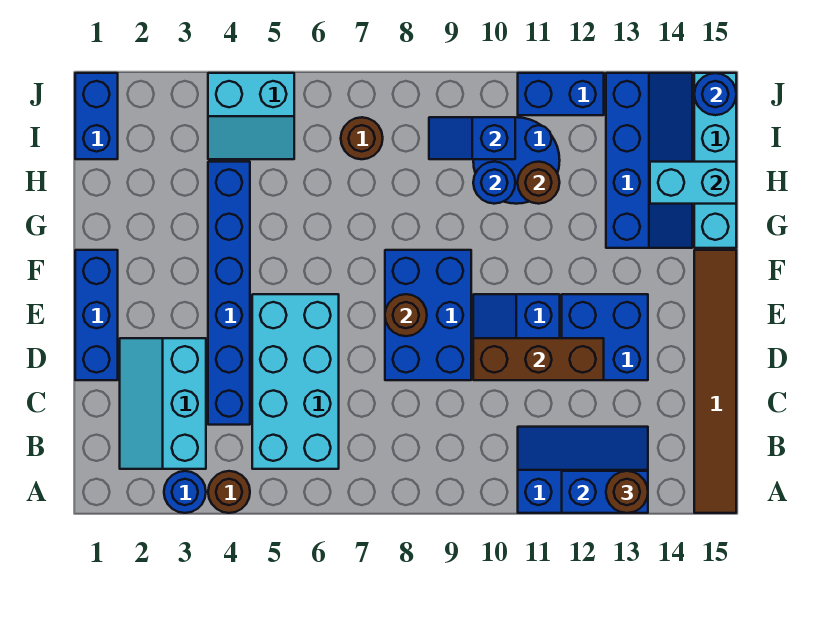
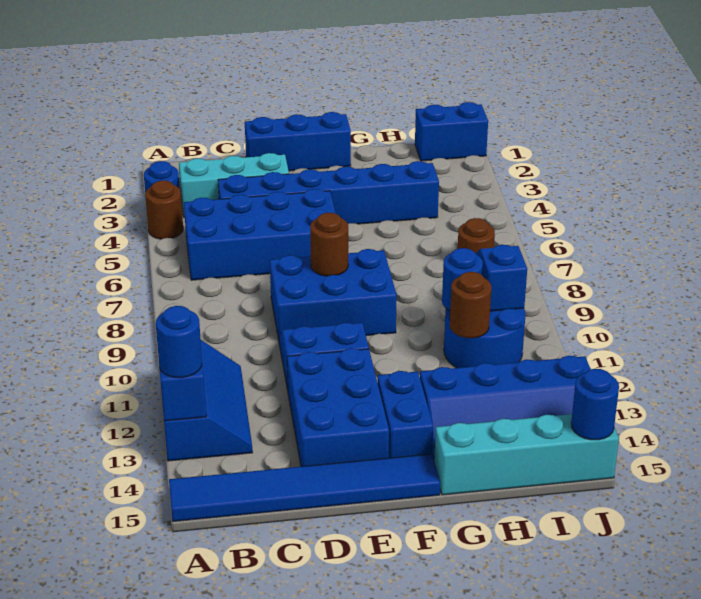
brown round brick A13 level 3 -> blue round brick A13 level 3
brown tile A15:F15 level 1 -> blue tile A15:F15 level 1
cyan brick B5:E6 level 1 -> blue brick B5:E6 level 1
brown brick D10:D12 level 2 -> none
blue brick D12:E13 level 1 -> blue brick D12:E14 level 1
cyan brick H14:H15 level 2 -> none
cyan slope I4:J5 level 1 top J -> none
blue brick J11:J12 level 1 -> blue brick F13:F14 level 1

